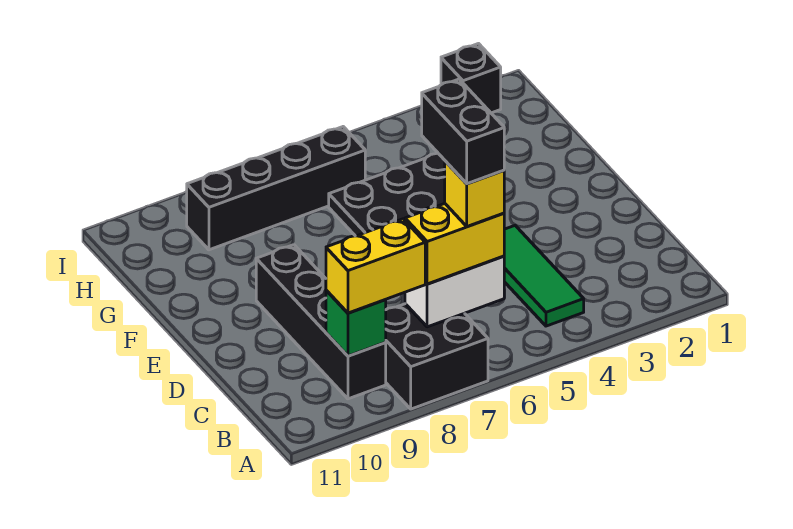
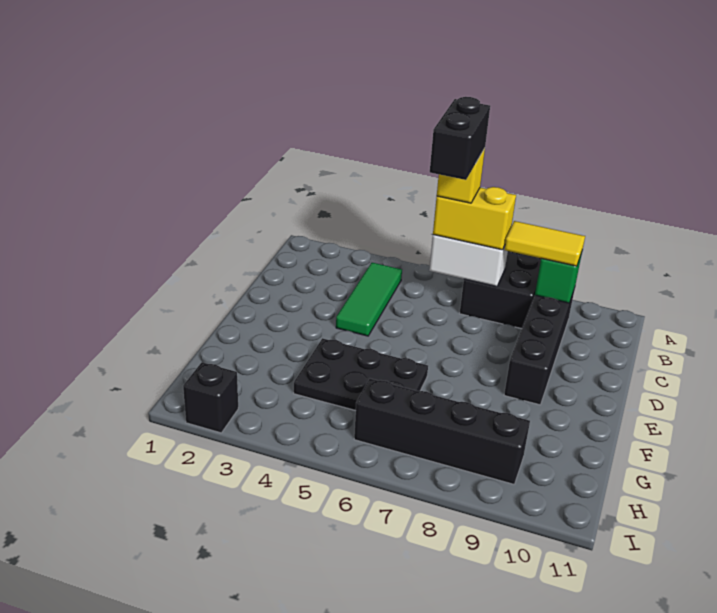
yellow brick B8:B9 level 3 -> yellow tile B8:B9 level 3

